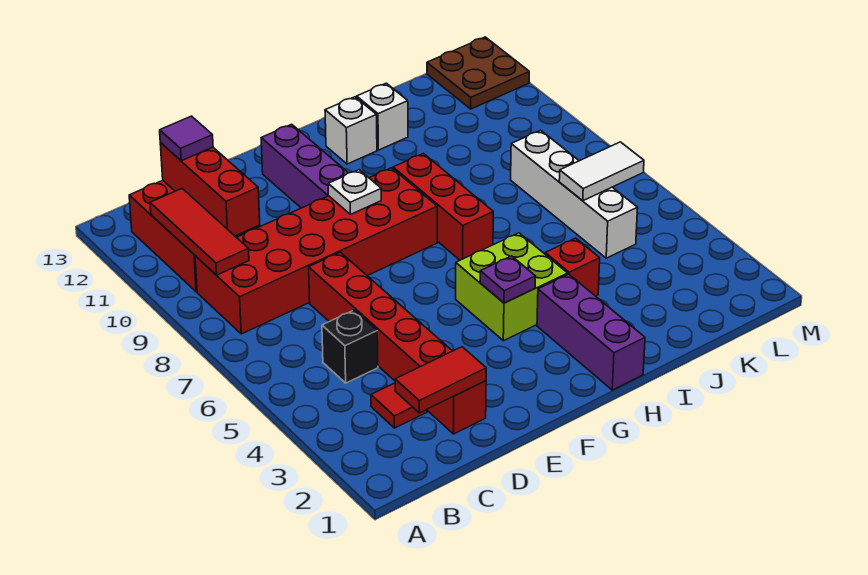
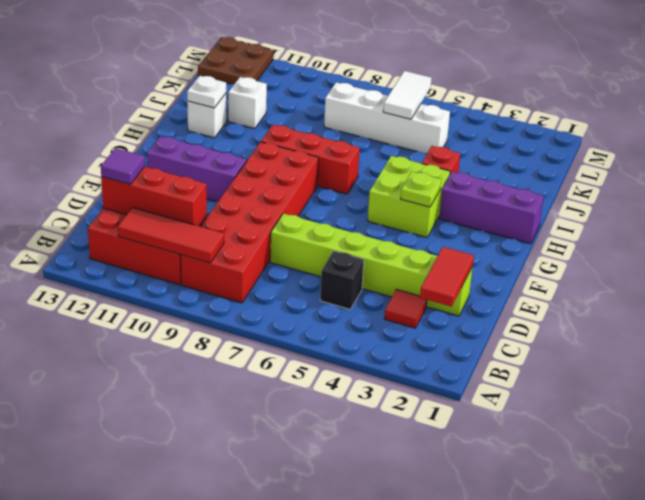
red brick D2:D7 level 1 -> lime brick D2:D7 level 1
white plate F9 level 2 -> white plate I12 level 2
purple plate G4 level 2 -> lime plate G4 level 2
white brick H12 level 1 -> white brick J11 level 1

